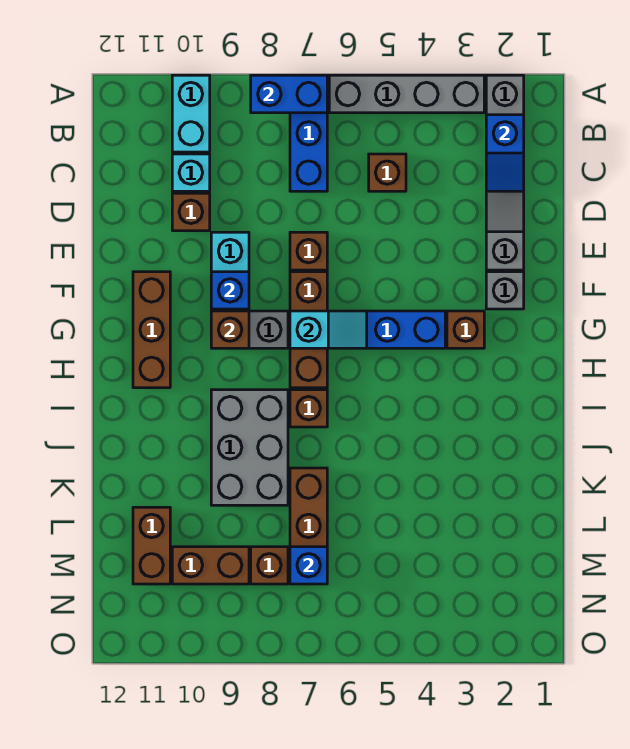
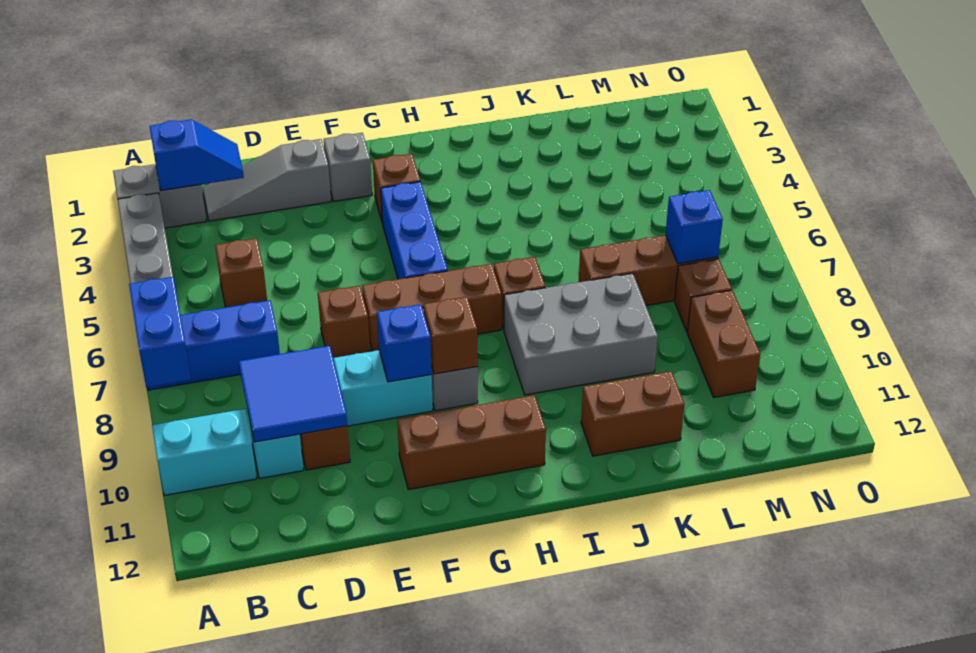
none -> blue tile C9:D10 level 2
cyan slope G6:G7 level 2 top 7 -> none
brown brick L11:M11 level 1 -> brown brick J11:K11 level 1

